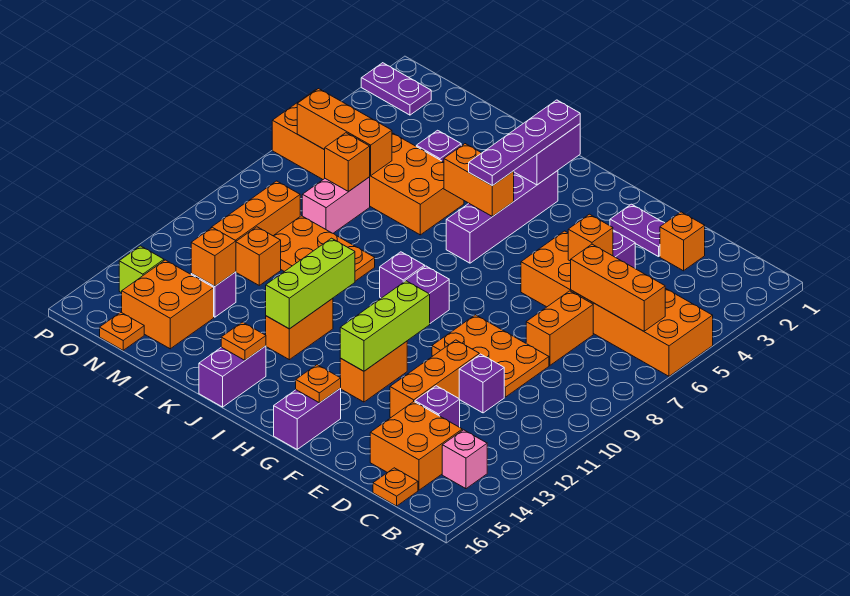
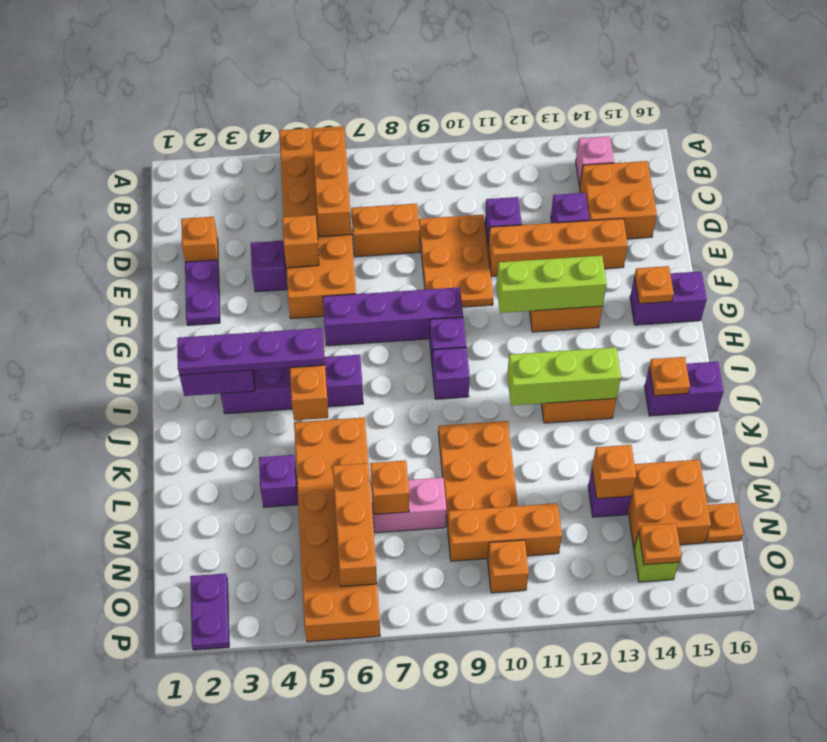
orange plate C16 level 1 -> orange plate O14 level 2
orange brick E11:E13 level 1 -> orange brick E11:E14 level 1
none -> purple brick G6:G9 level 1
orange brick M11 level 1 -> orange brick O10 level 1

